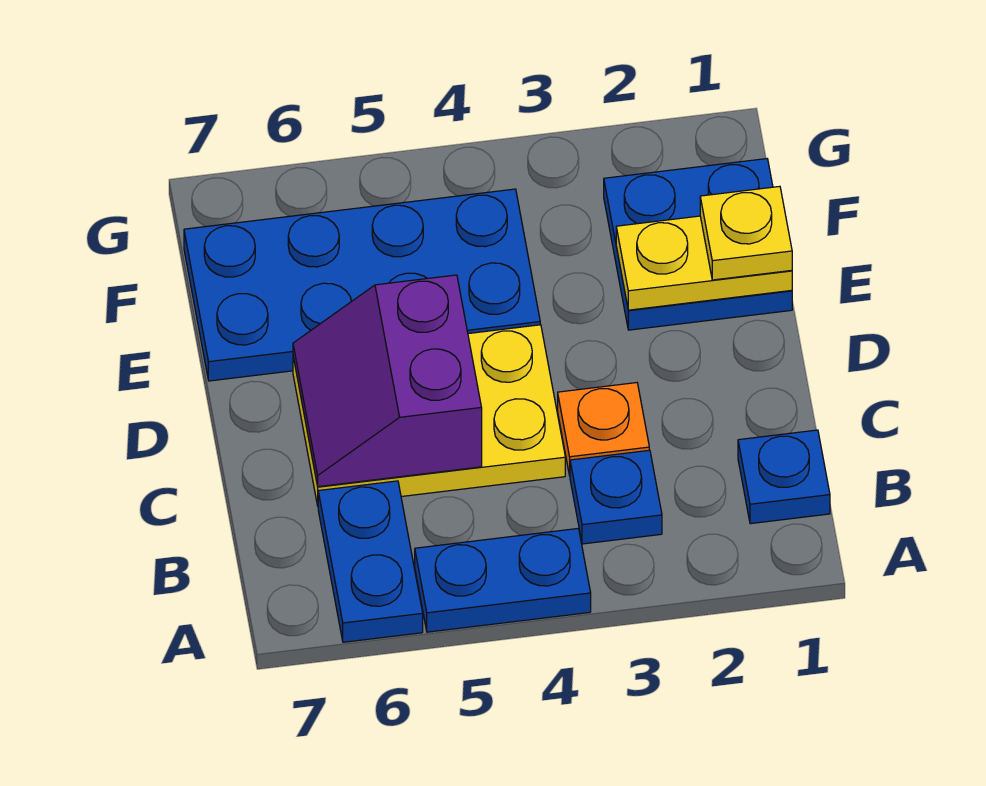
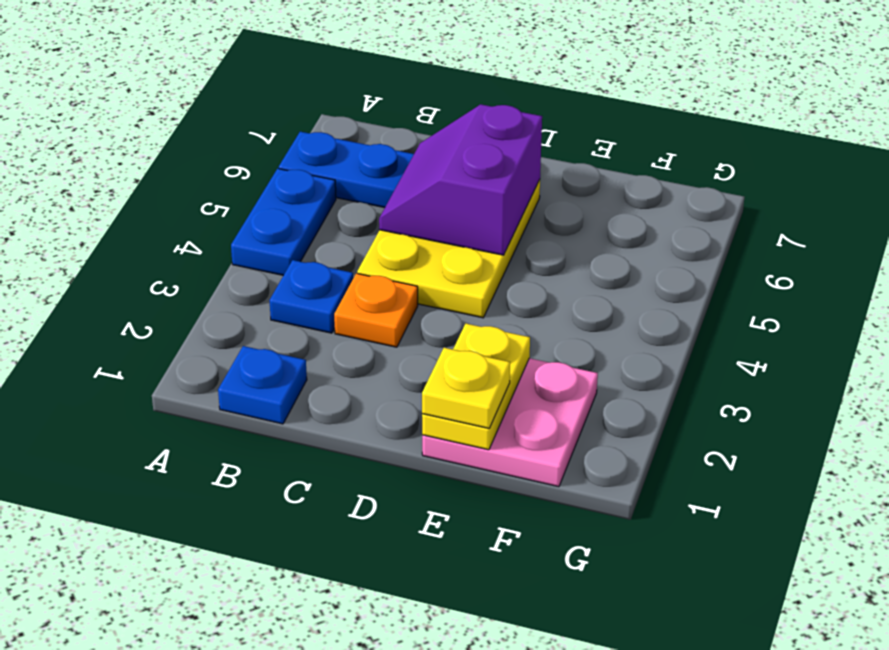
purple slope C5:D6 level 2 top 5 -> purple slope C5:D6 level 2 top D
blue plate E1:F2 level 1 -> pink plate E1:F2 level 1
blue plate E4:F7 level 1 -> none

